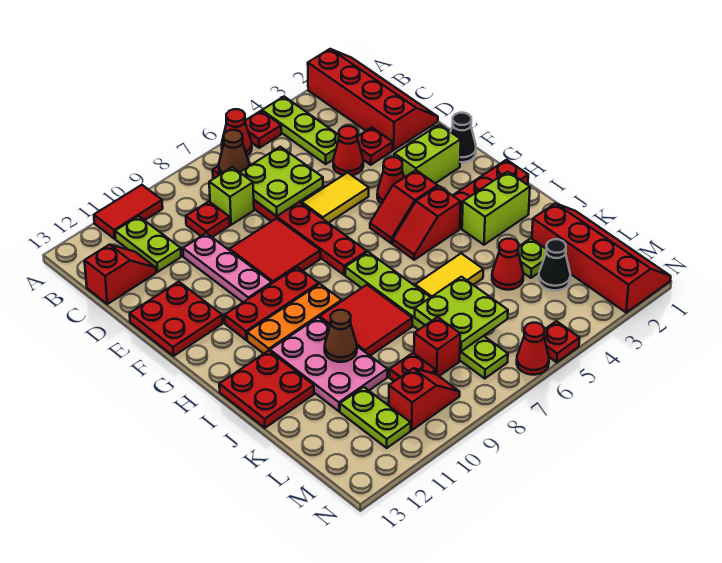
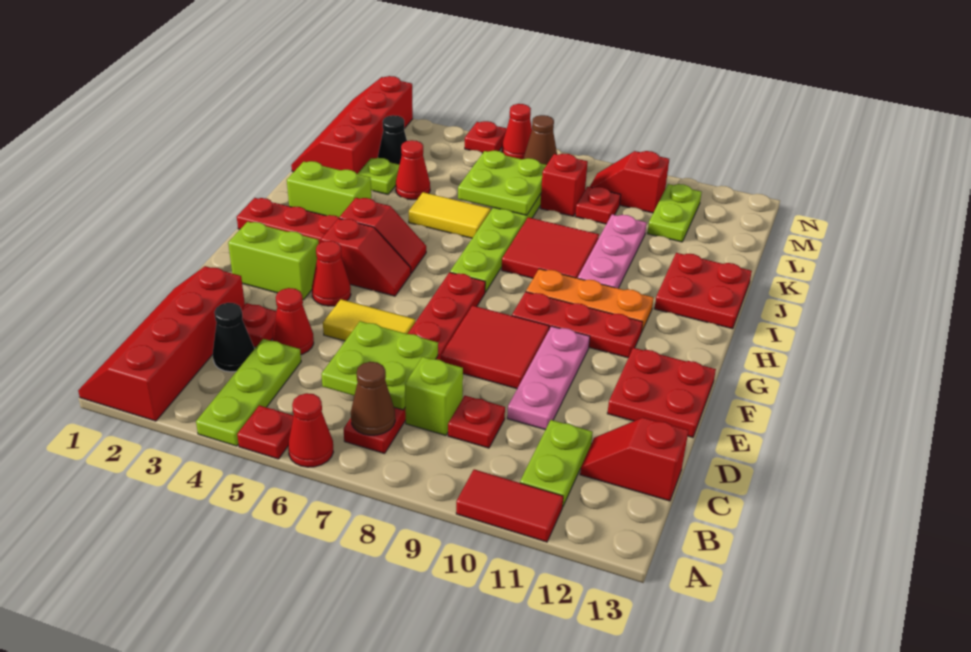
black cone F1 level 1 -> black cone C3 level 1
pink plate I10:K11 level 1 -> pink plate I10:K10 level 1
brown cone J10 level 2 -> brown cone M7 level 2

